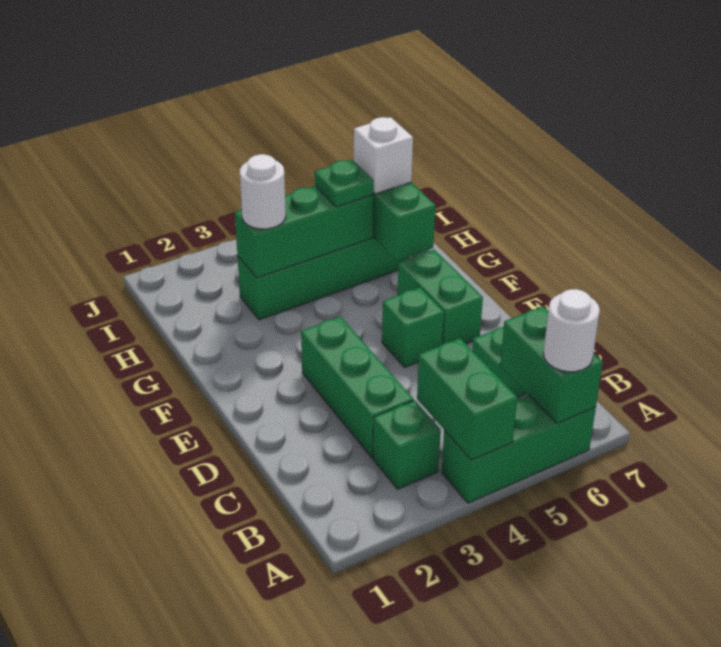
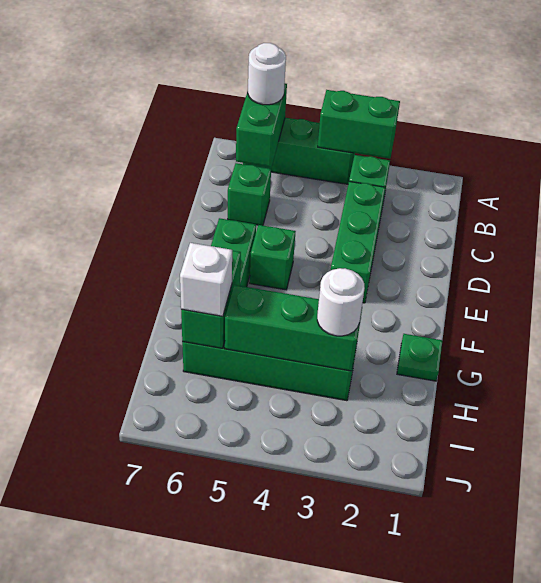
green brick A4:B4 level 2 -> green brick A3:A4 level 2
green plate H5 level 3 -> green plate G1 level 1

